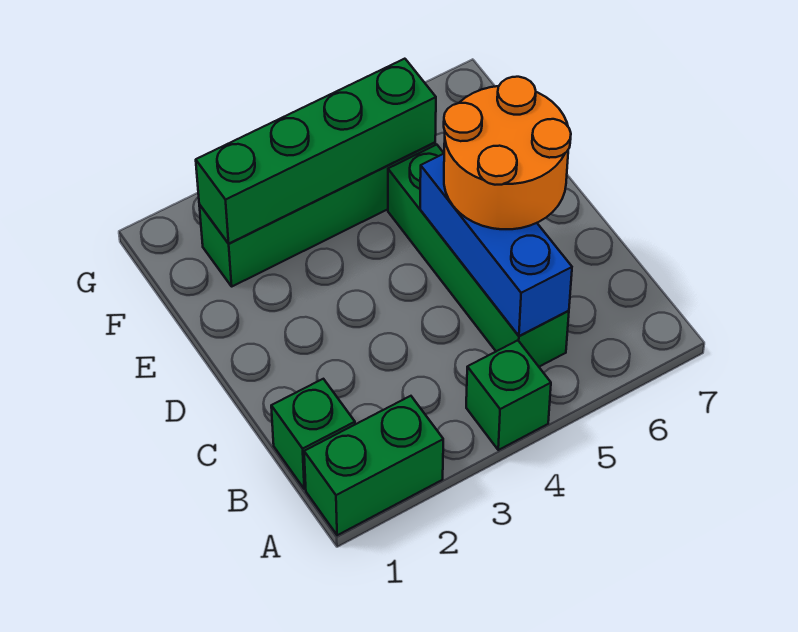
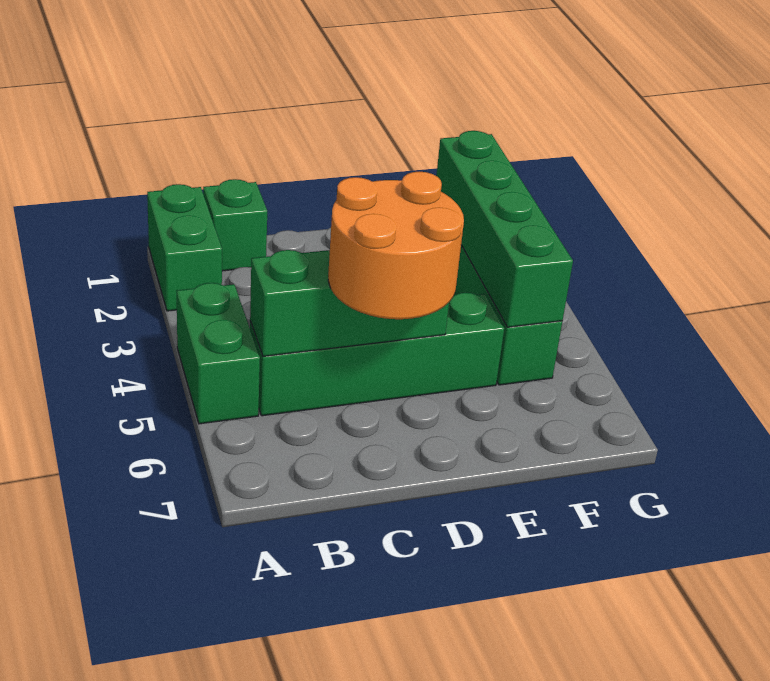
green brick A4 level 1 -> green brick A4:A5 level 1
blue brick B5:D5 level 2 -> green brick B5:D5 level 2

